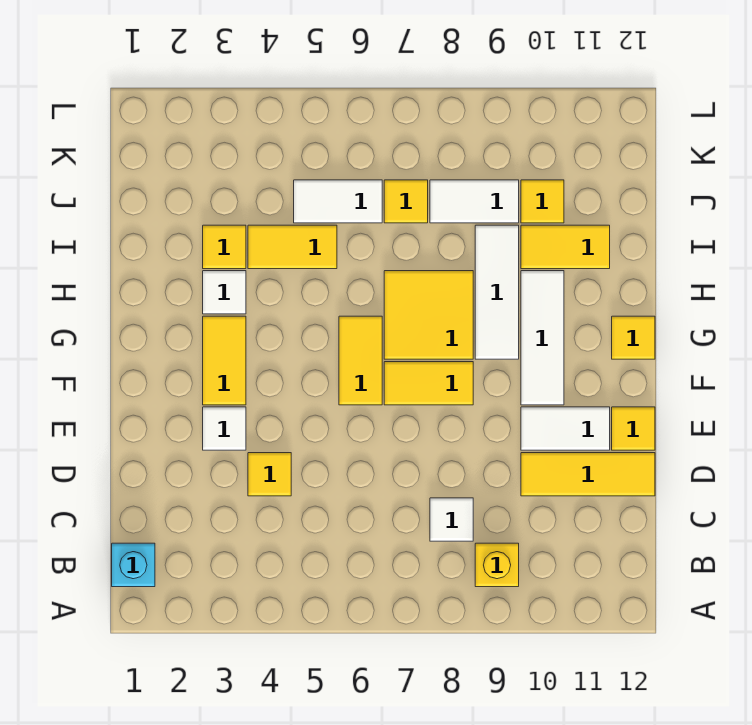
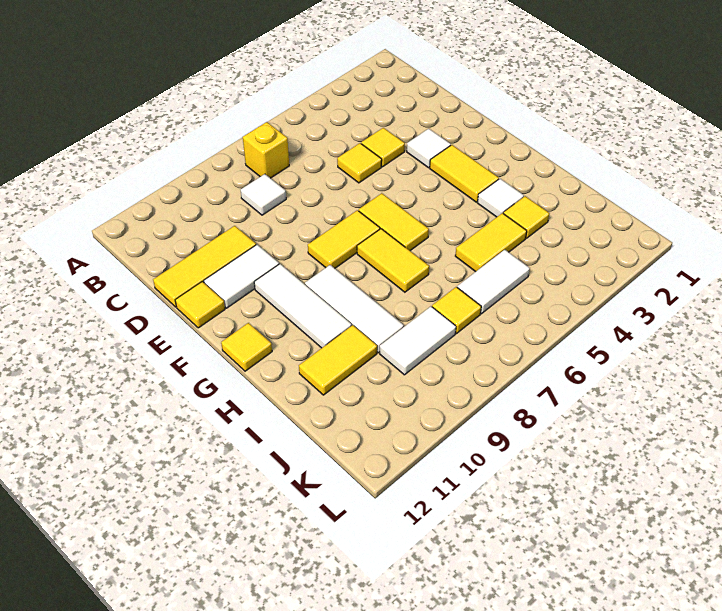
cyan brick B1 level 1 -> none
yellow brick B9 level 1 -> yellow brick B7 level 1
yellow tile G7:H8 level 1 -> yellow tile G7:H7 level 1
yellow tile J10 level 1 -> yellow tile D5 level 1

